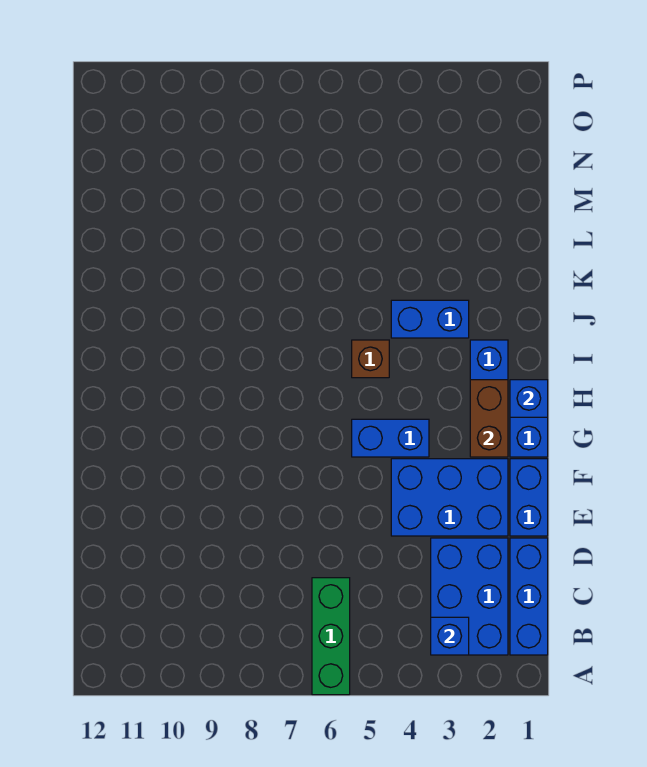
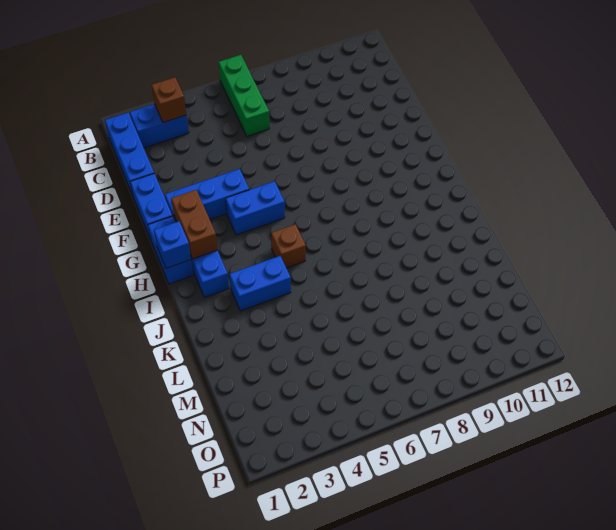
blue brick B2:D3 level 1 -> blue brick B2:B3 level 1
blue brick B3 level 2 -> brown brick B3 level 2
blue brick E2:F4 level 1 -> blue brick F2:F4 level 1

